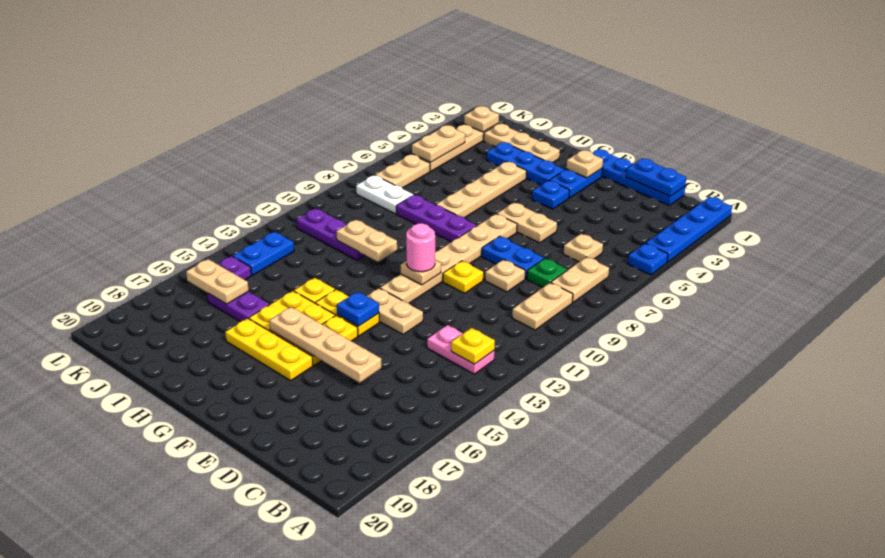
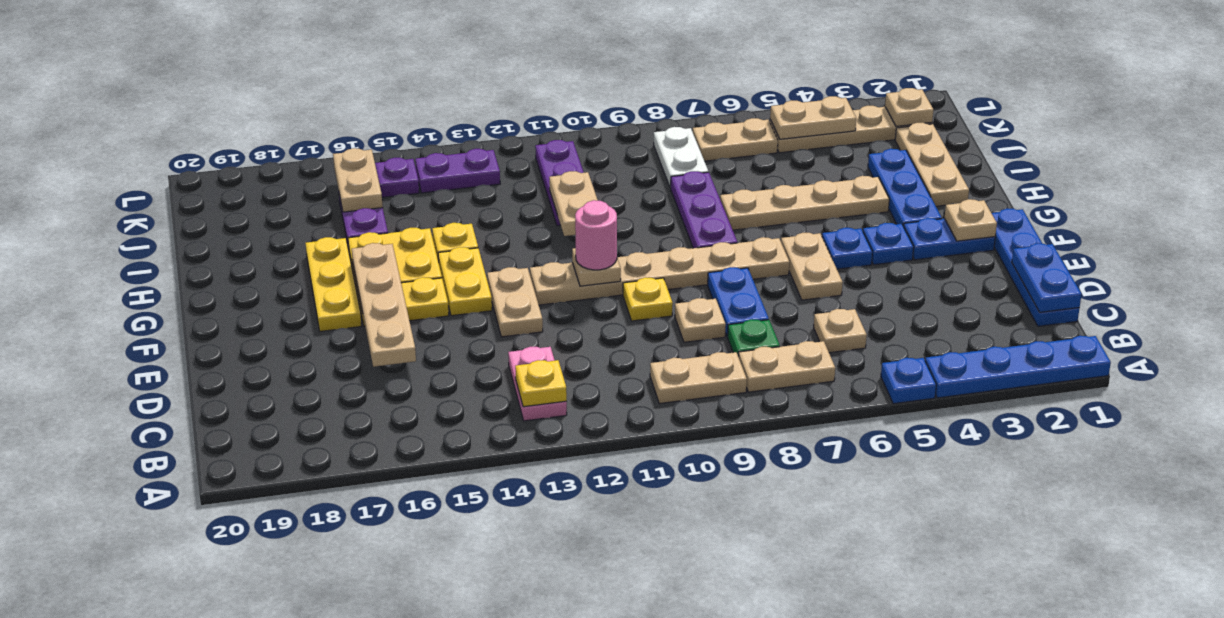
blue plate F14 level 2 -> blue plate F5 level 1
blue plate K13:K14 level 1 -> purple plate K13:K14 level 1

